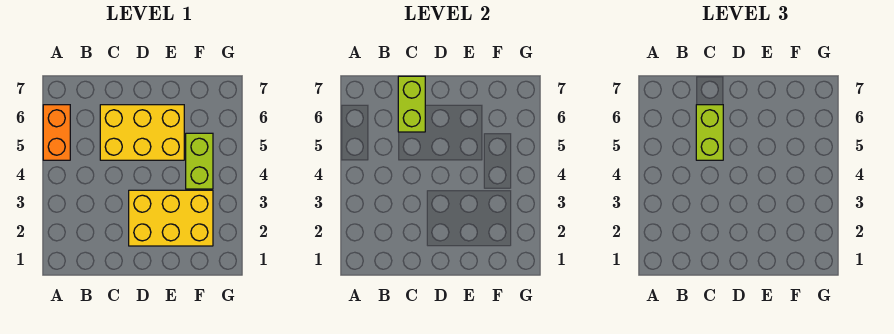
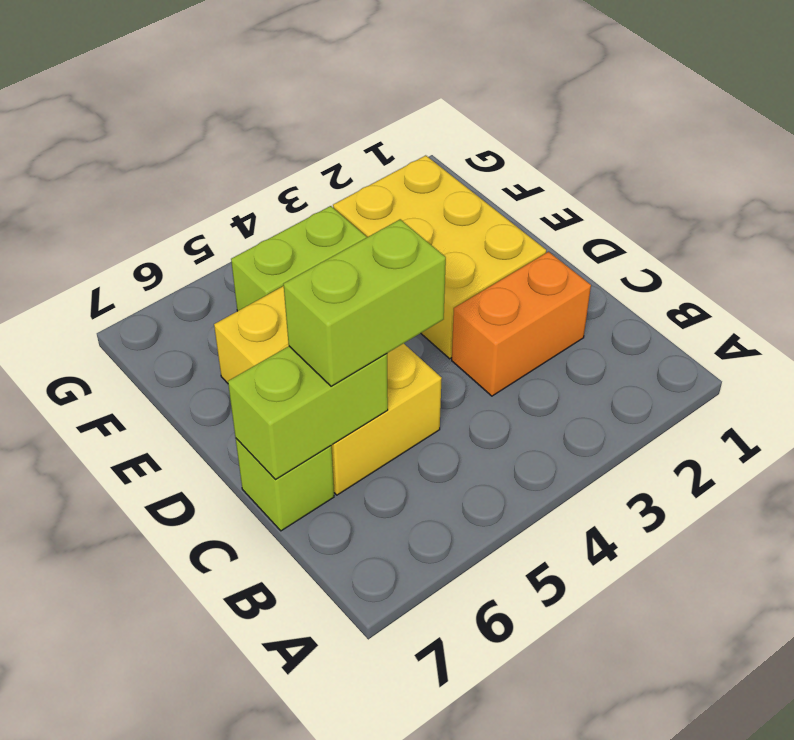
orange brick A5:A6 level 1 -> orange brick C2:C3 level 1
none -> lime brick C7 level 1

